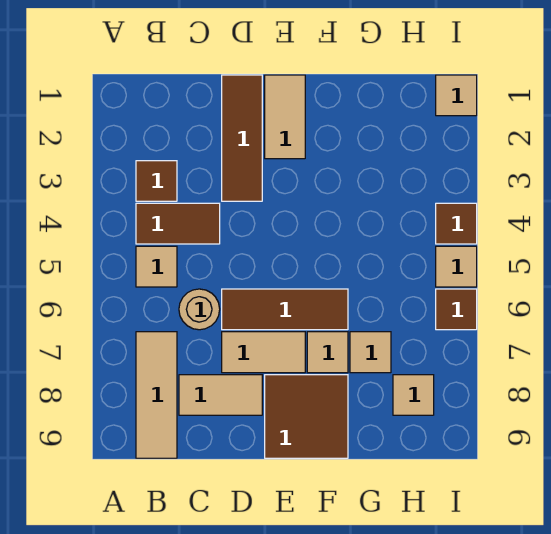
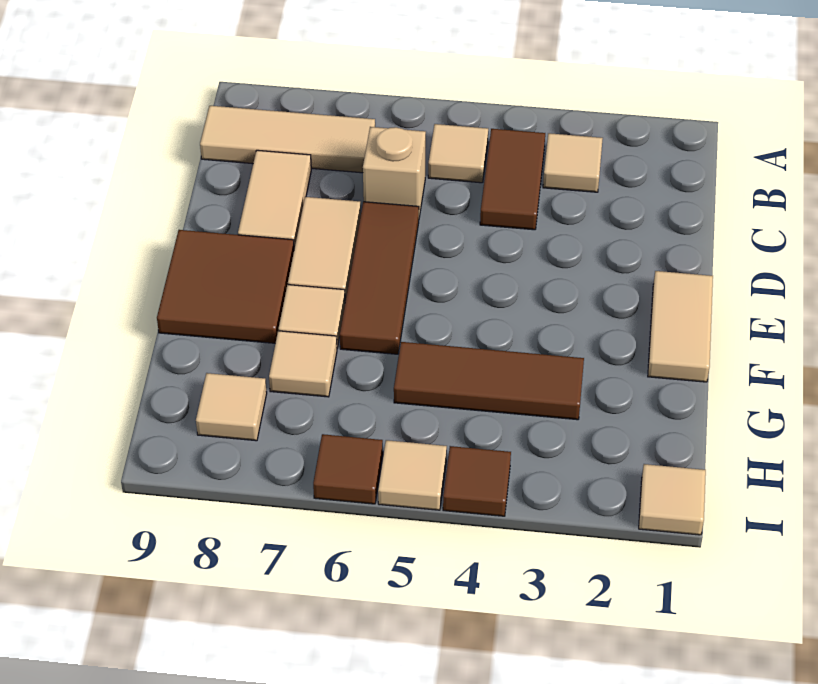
brown tile B3 level 1 -> tan tile B3 level 1
tan round brick C6 level 1 -> tan brick C6 level 1
brown tile D1:D3 level 1 -> brown tile G3:G5 level 1
tan tile E1:E2 level 1 -> tan tile E1:F1 level 1

